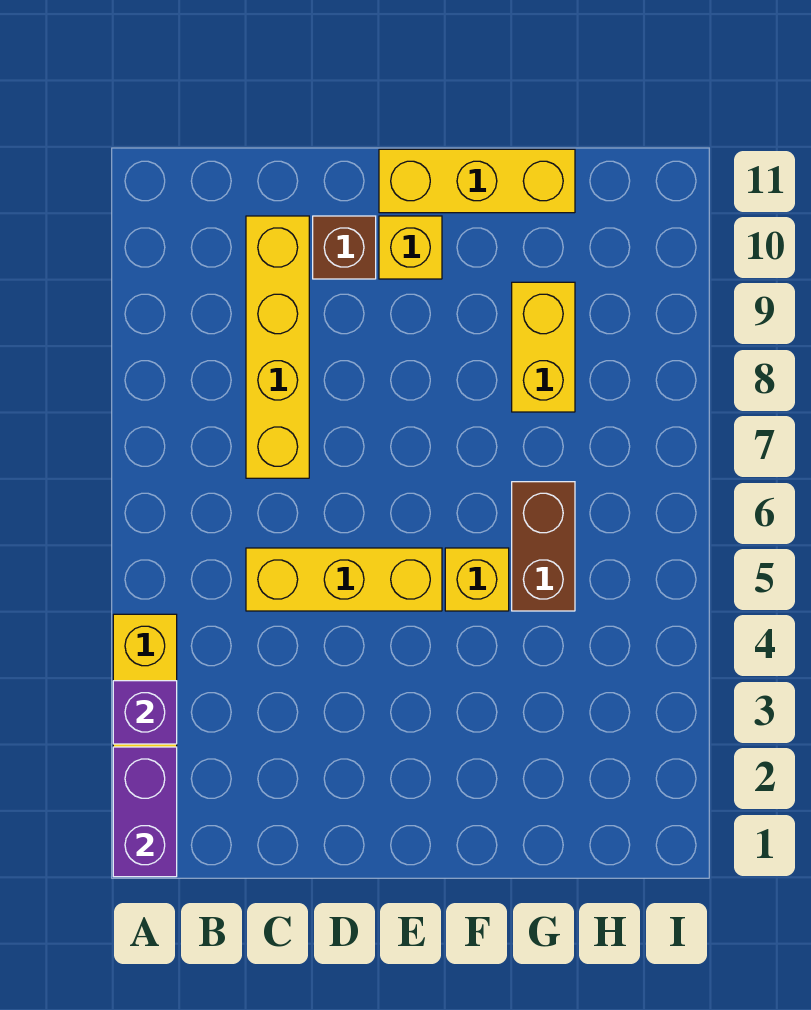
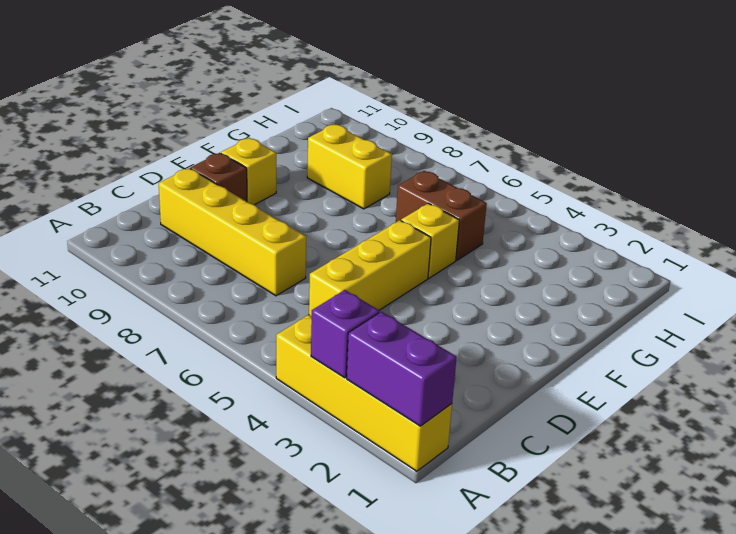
yellow brick E11:G11 level 1 -> none

